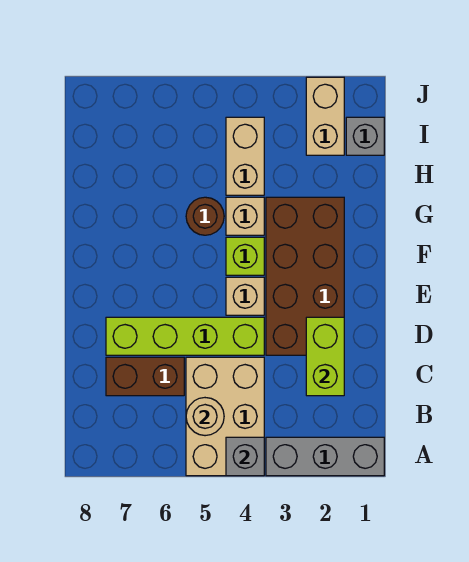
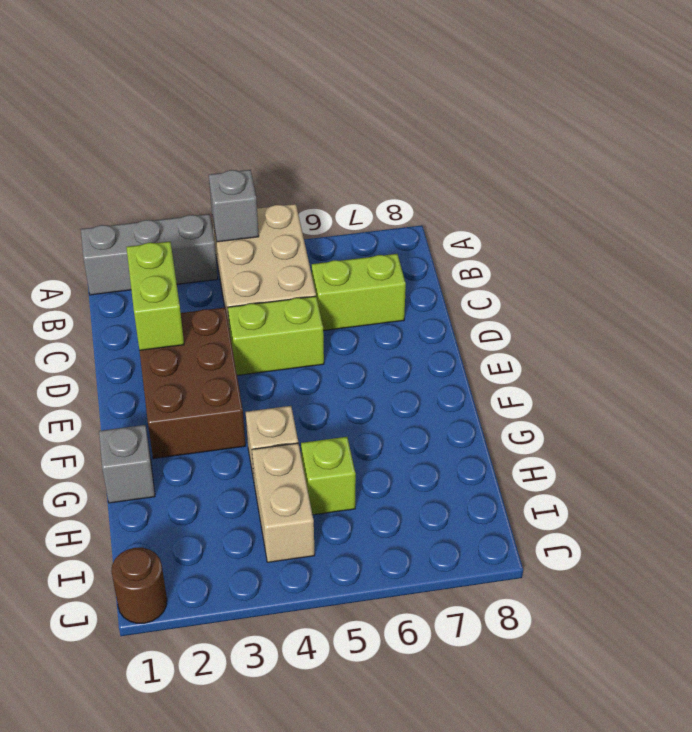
tan round brick B5 level 2 -> none
brown brick C6:C7 level 1 -> lime brick C6:C7 level 1
brown brick D2:G3 level 1 -> brown brick D2:F3 level 1
lime brick D4:D7 level 1 -> lime brick D4:D5 level 1
tan brick E4 level 1 -> none
lime brick F4 level 1 -> lime brick H5 level 1
brown round brick G5 level 1 -> brown round brick J1 level 1
grey brick I1 level 1 -> grey brick G1 level 1
tan brick I2:J2 level 1 -> none

